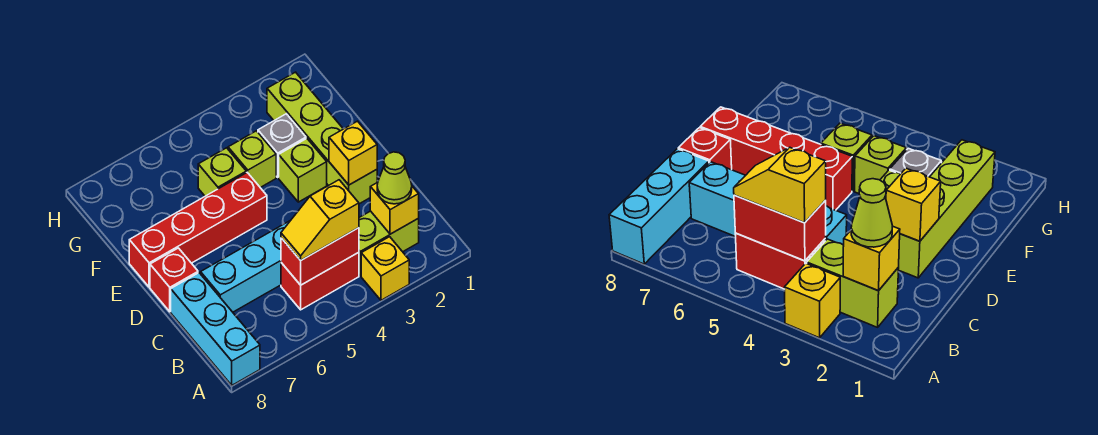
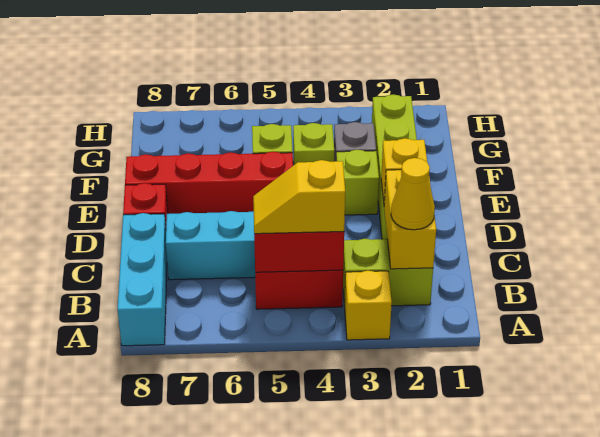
yellow brick B2 level 2 -> yellow brick B2:C2 level 2
lime cone B2 level 3 -> yellow cone B2 level 3

